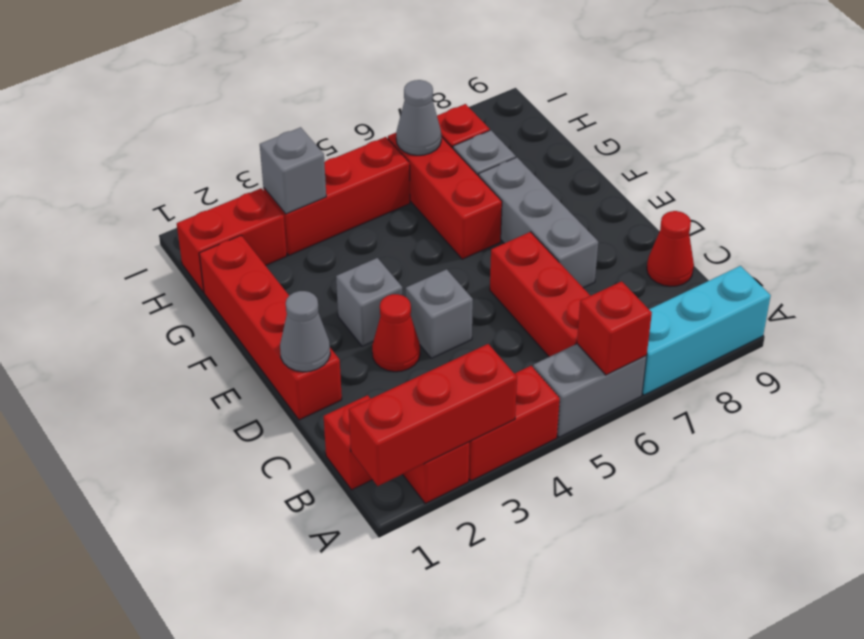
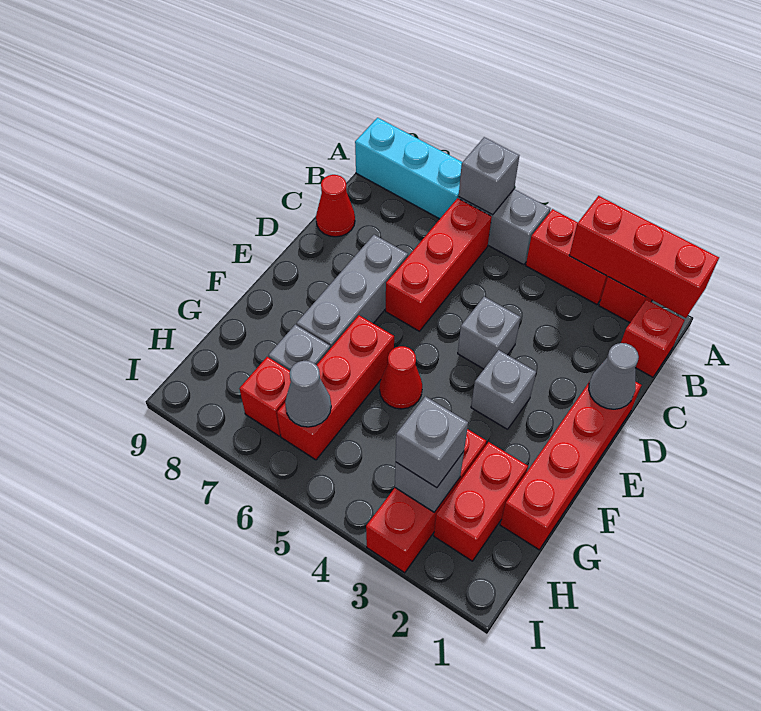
red brick A6 level 2 -> grey brick A6 level 2
red cone D3 level 1 -> red cone F5 level 1
red brick H1:H2 level 1 -> red brick G2:H2 level 1
red brick H3:H5 level 1 -> red brick G3:I3 level 1
none -> grey brick H3 level 3

